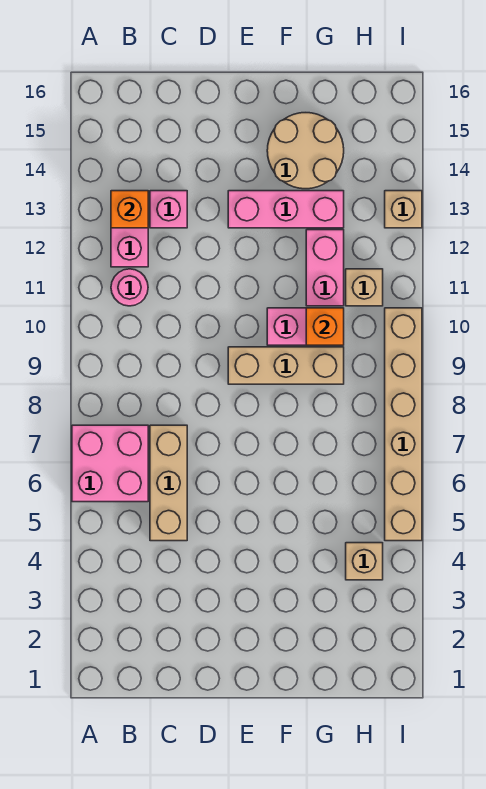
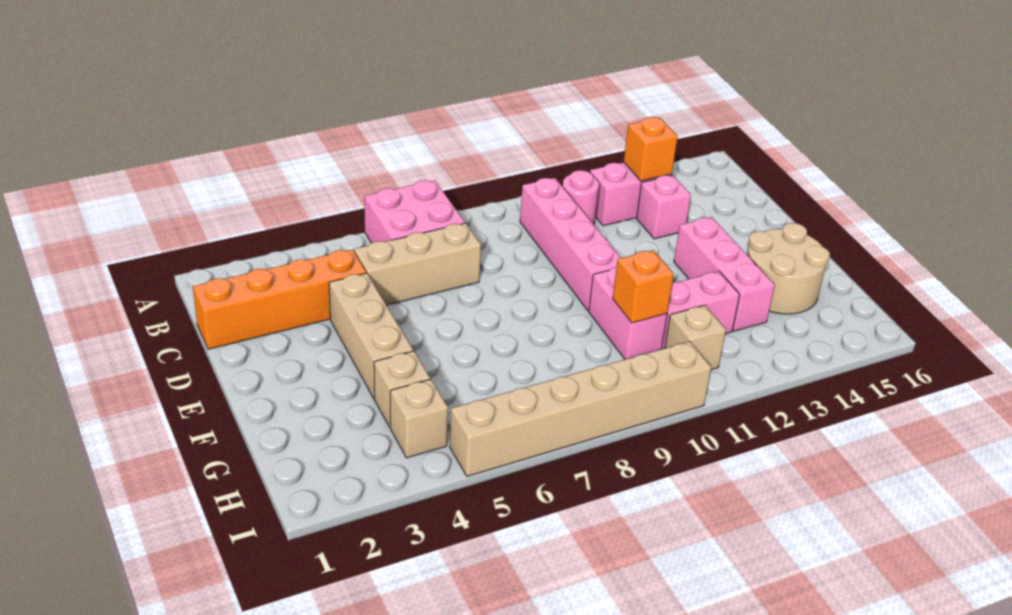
none -> pink brick B10:E10 level 1
none -> orange brick C1:C4 level 1
tan brick E9:G9 level 1 -> tan brick D4:F4 level 1
tan brick I13 level 1 -> tan brick G4 level 1

